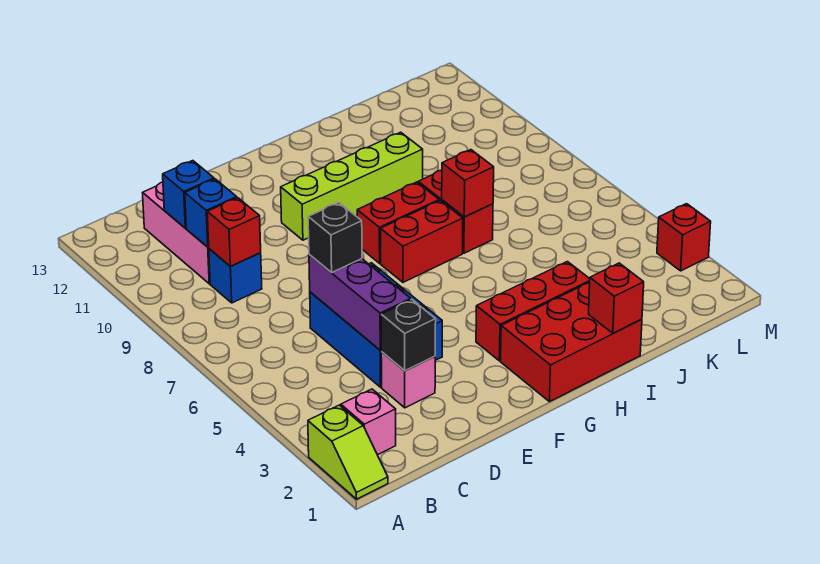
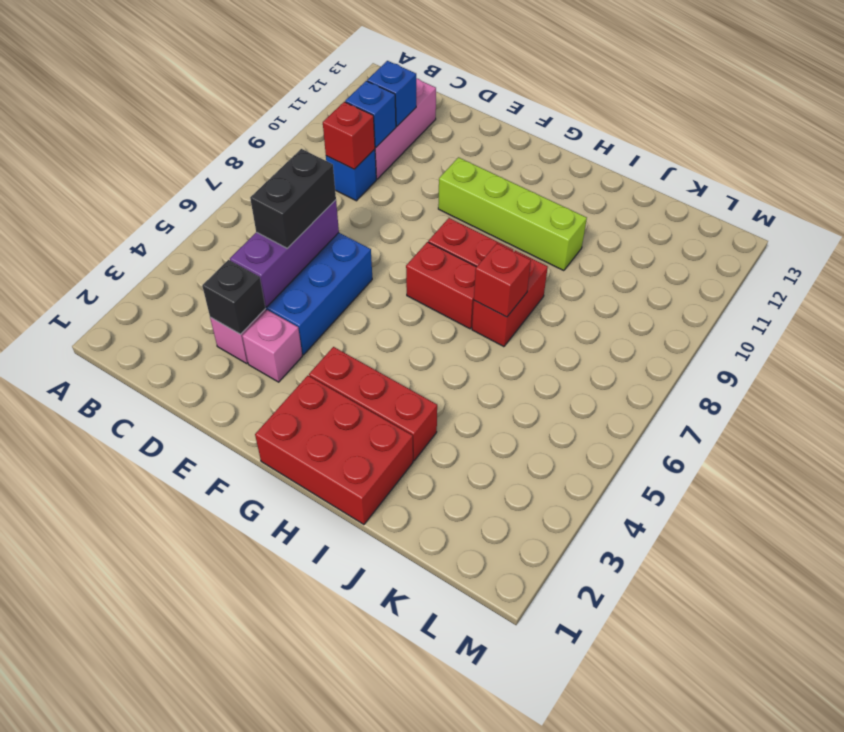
lime slope A1:A2 level 1 top 2 -> none
pink brick B2 level 1 -> pink brick E3 level 1
black brick D6 level 3 -> black brick D5:D6 level 3
red brick I1 level 2 -> none
red brick M3 level 1 -> none

